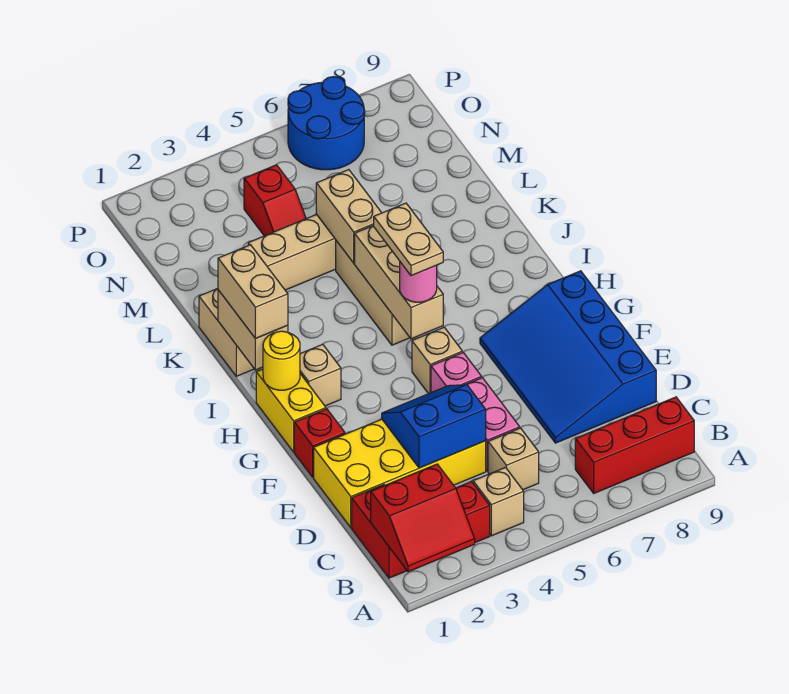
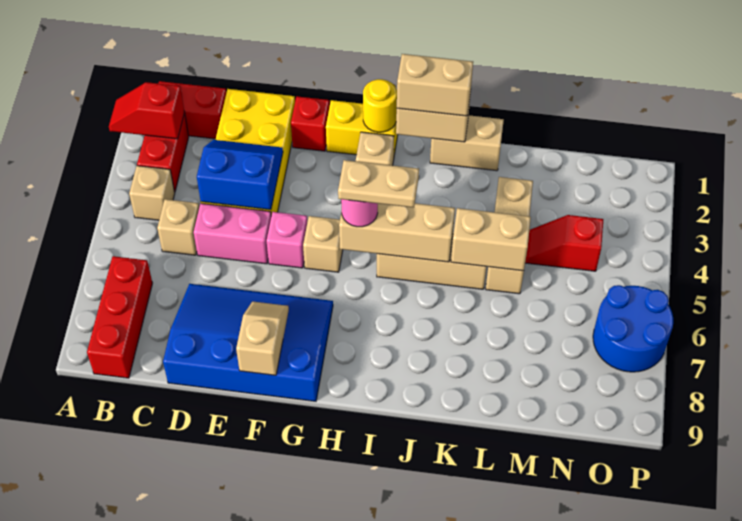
red slope A1:B2 level 2 top B -> red slope A2:B2 level 2 top B
blue slope D3:E4 level 2 top D -> blue slope D3:E4 level 2 top 4
none -> tan slope F8:F9 level 2 top 9

